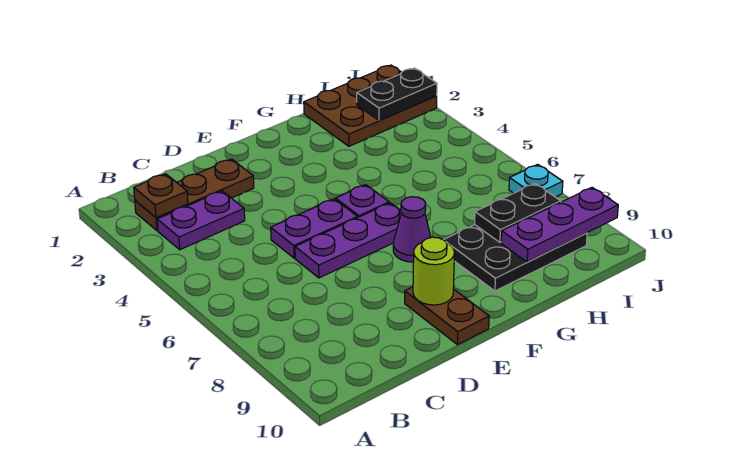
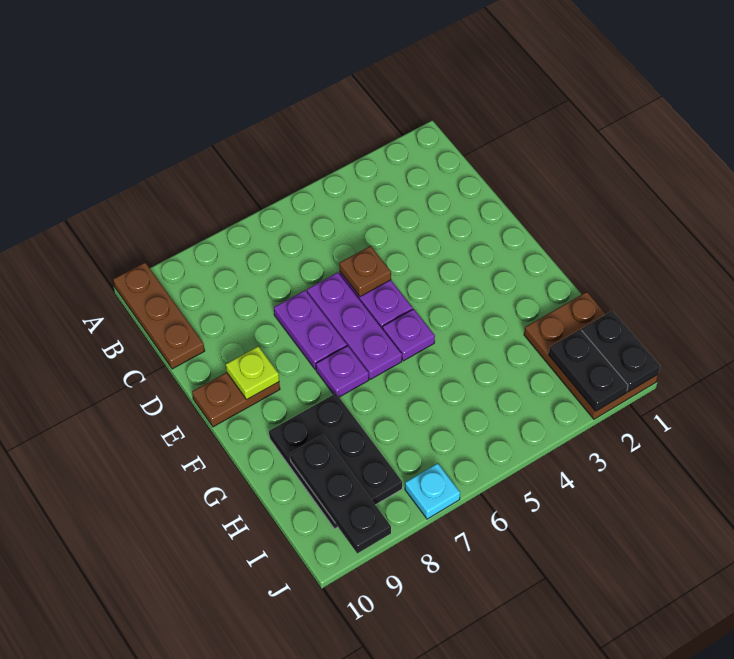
brown plate B2:D2 level 1 -> brown plate A10:C10 level 1
brown plate B2 level 2 -> brown plate D5 level 2
purple plate B3:C3 level 1 -> purple plate D7:E7 level 1
lime round brick E9 level 2 -> lime plate E9 level 2
purple cone F7 level 1 -> purple plate F7 level 1
black plate H8:I8 level 2 -> black plate I1:J1 level 2
purple plate H9:J9 level 2 -> black plate H9:J9 level 2

